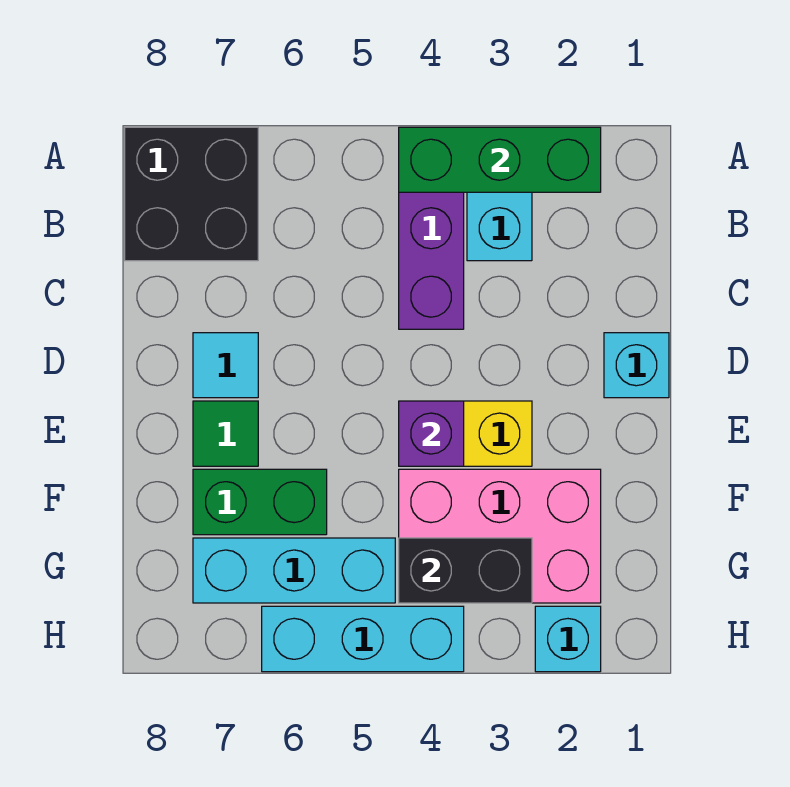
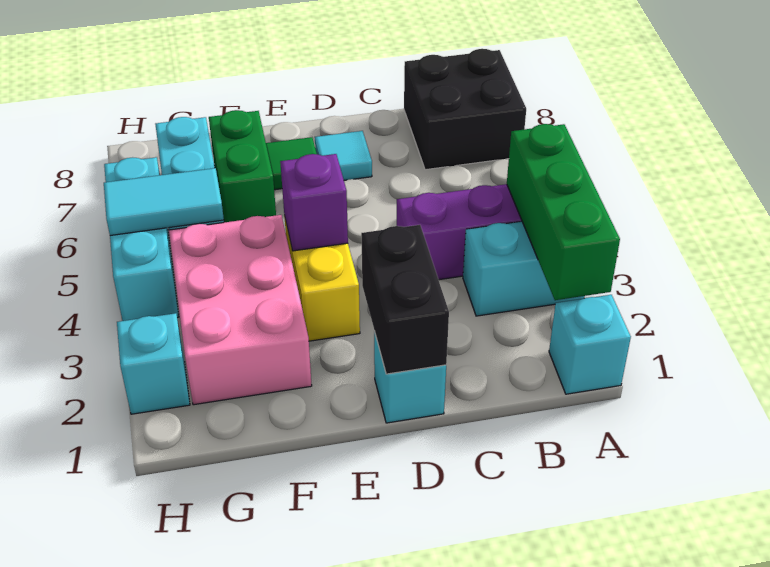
none -> cyan brick A1 level 1
black brick G3:G4 level 2 -> black brick D1:D2 level 2
none -> cyan tile G5:H5 level 2

